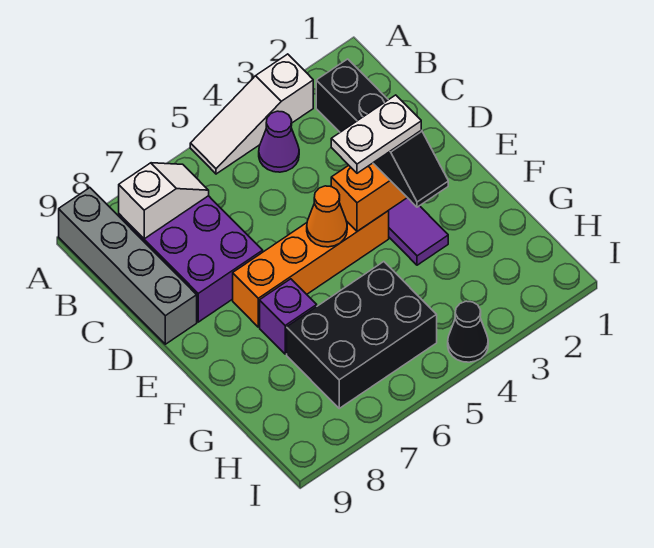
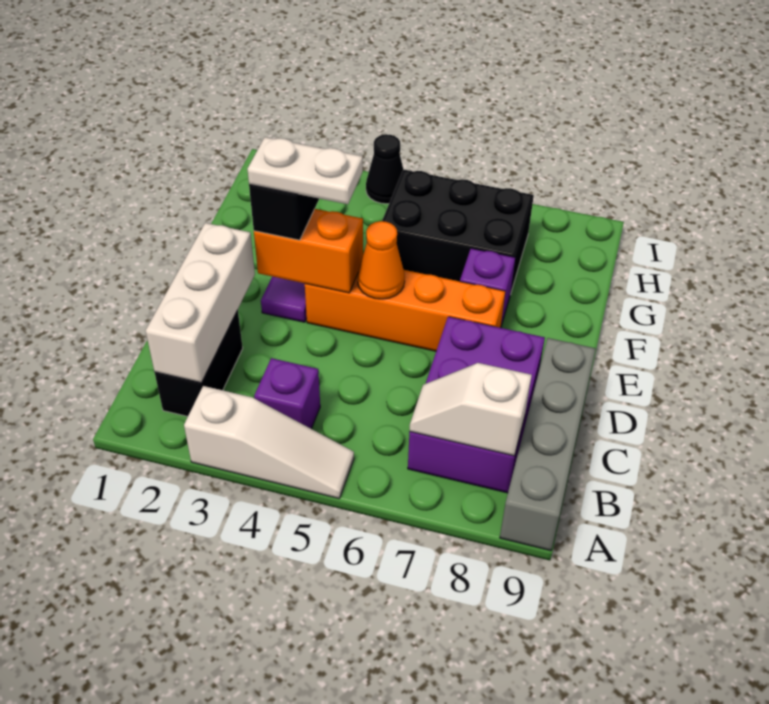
none -> white brick B2:D2 level 2
purple cone B4 level 1 -> purple brick B4 level 1

